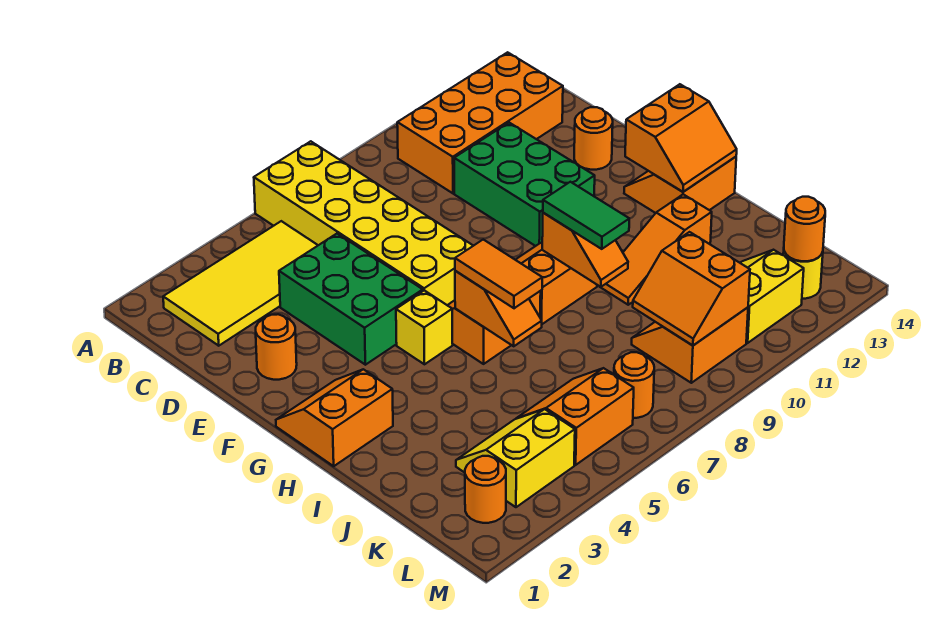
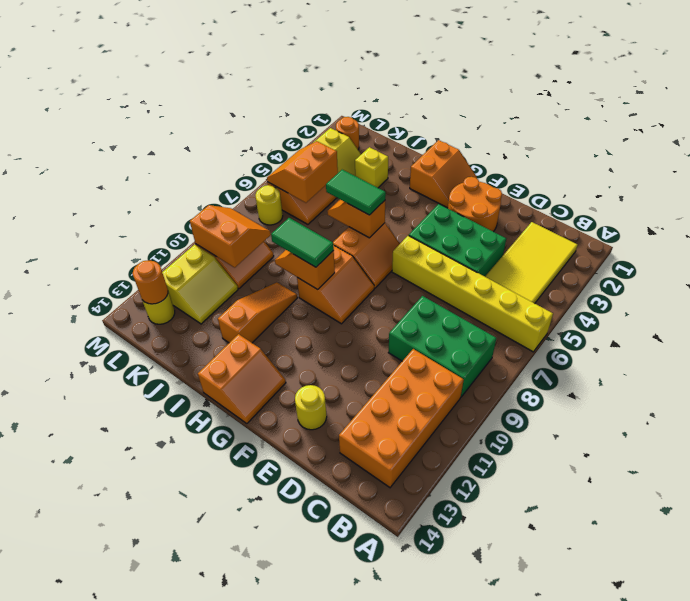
yellow brick A6:F7 level 1 -> yellow brick A6:F6 level 1
green brick D10:F11 level 1 -> green brick B8:D9 level 1
orange round brick E2 level 1 -> orange round brick E2:F3 level 1
orange round brick E13 level 1 -> yellow round brick E13 level 1
yellow brick G5 level 1 -> yellow brick J3 level 1
orange slope G13:H14 level 2 top G -> orange slope K5:L6 level 2 top K
orange tile H6:I6 level 3 -> green tile H6:I6 level 3
orange round brick L7 level 1 -> yellow round brick L7 level 1

